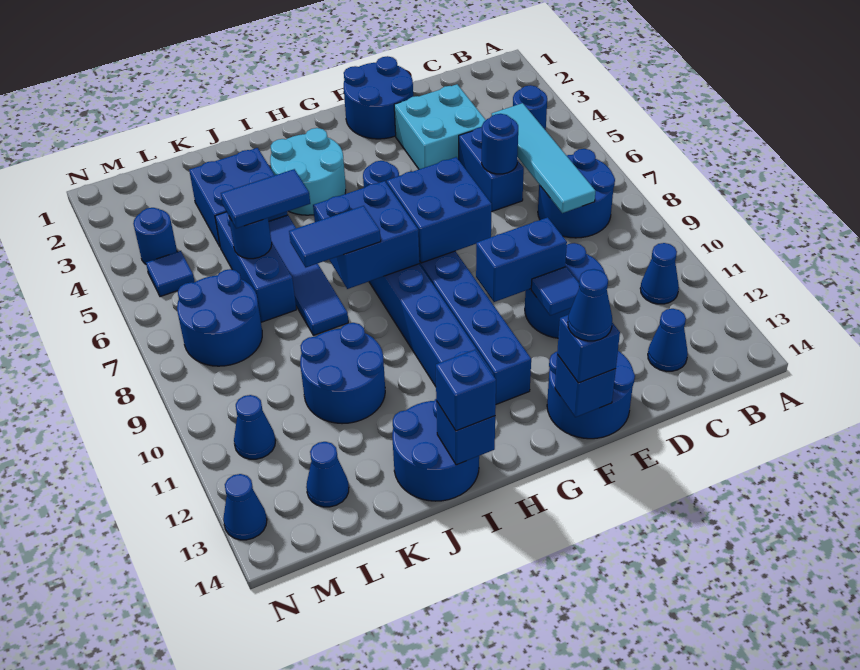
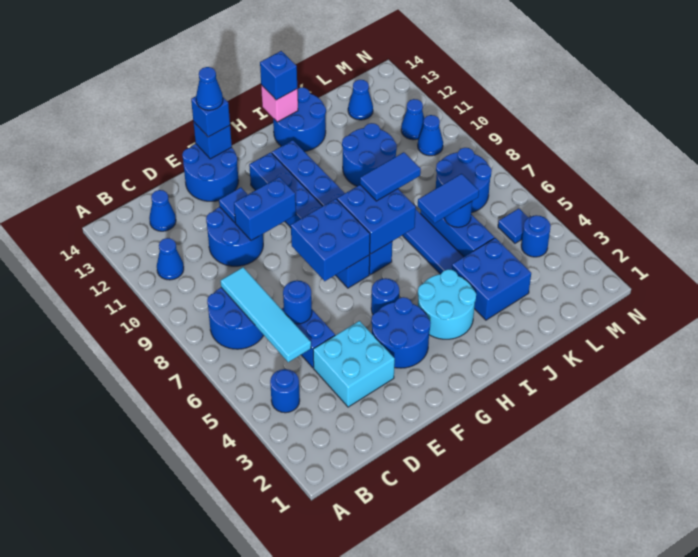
blue round brick E1:F2 level 1 -> blue round brick F3:G4 level 1
blue brick I14 level 2 -> pink brick I14 level 2
blue cone N13 level 1 -> blue cone M10 level 1

